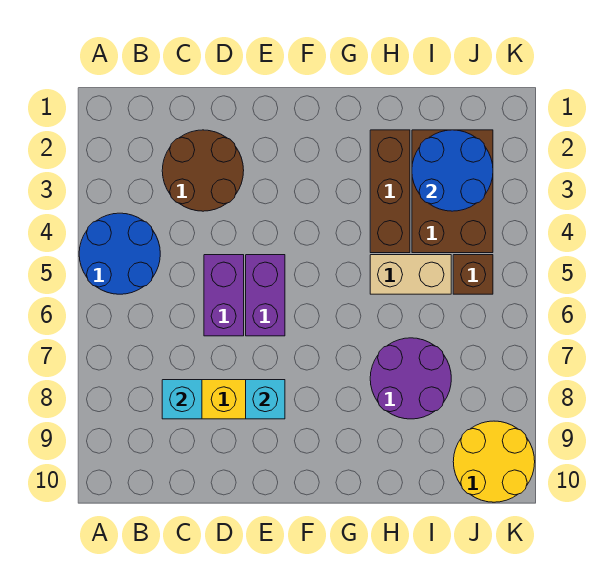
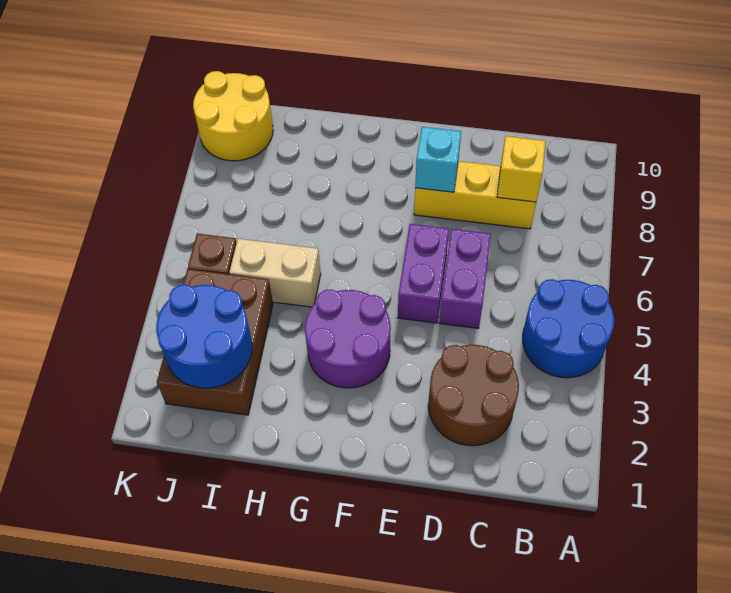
cyan brick C8 level 2 -> yellow brick C8 level 2
brown brick H2:H4 level 1 -> none
purple round brick H7:I8 level 1 -> purple round brick F3:G4 level 1

